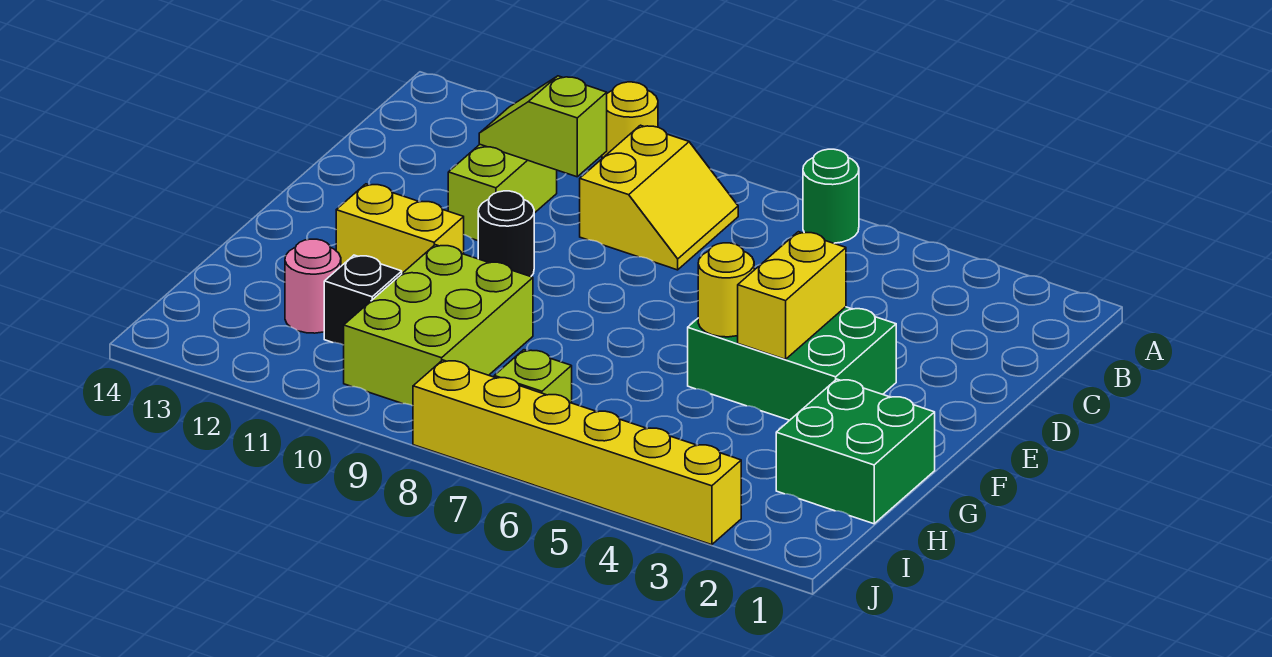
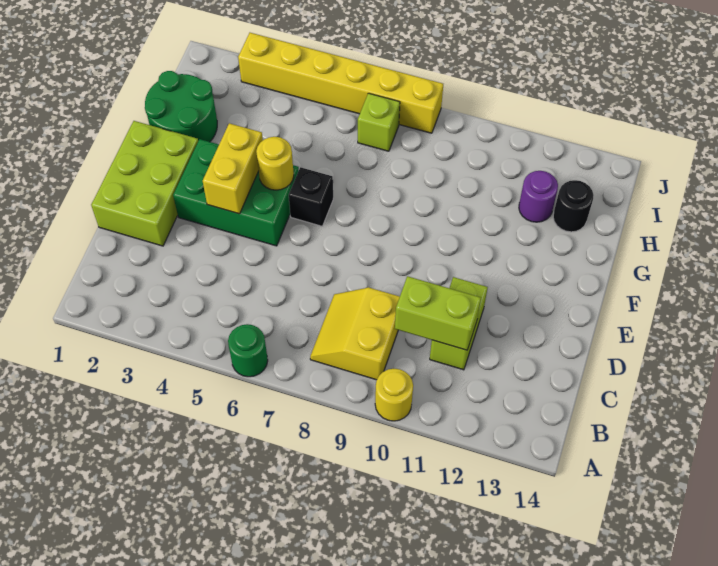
lime slope C10:C11 level 2 top 10 -> lime brick C10:C11 level 2
black round brick E10 level 1 -> black round brick H13 level 1
yellow brick F11:F12 level 1 -> none
green brick G1:H2 level 1 -> green round brick G1:H2 level 1
lime brick G9:I10 level 1 -> lime brick D1:F2 level 1
black brick H11 level 1 -> black brick F6 level 1
pink round brick H12 level 1 -> purple round brick H12 level 1

